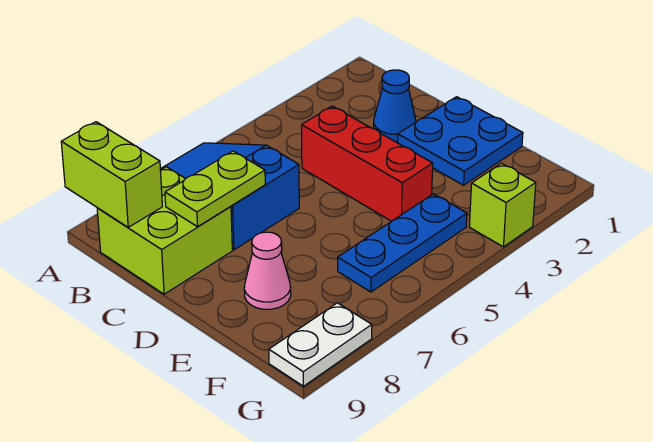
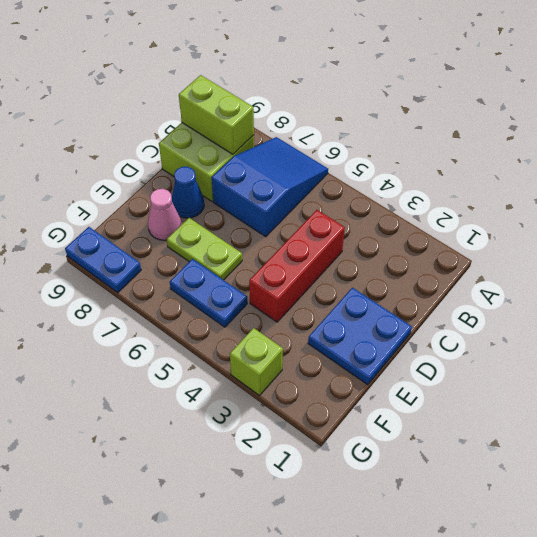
lime brick A9:B9 level 2 -> lime brick B8:B9 level 2
blue cone C2 level 1 -> blue cone D8 level 1
lime plate C7:C8 level 2 -> lime plate E6:E7 level 1
blue plate F4:F6 level 1 -> blue plate F5:F6 level 1
white plate G8:G9 level 1 -> blue plate G8:G9 level 1

